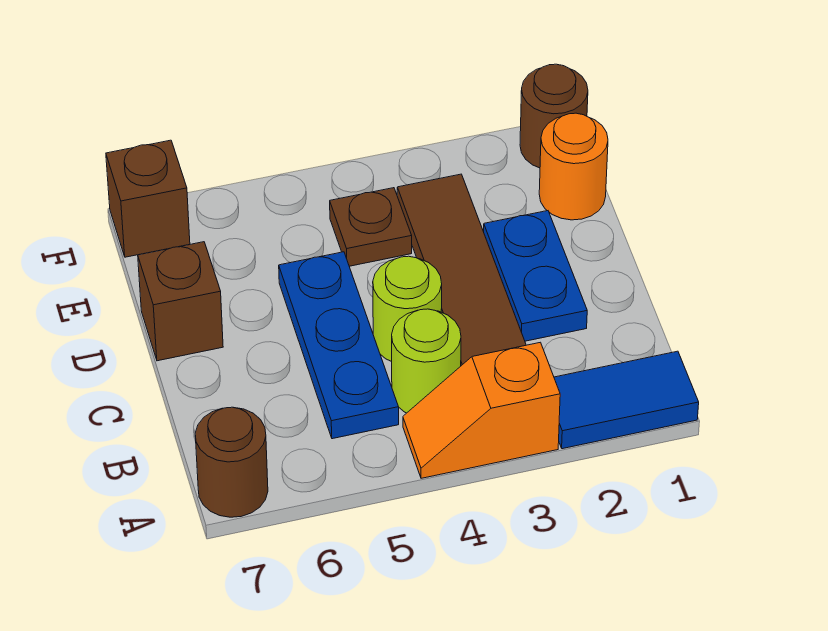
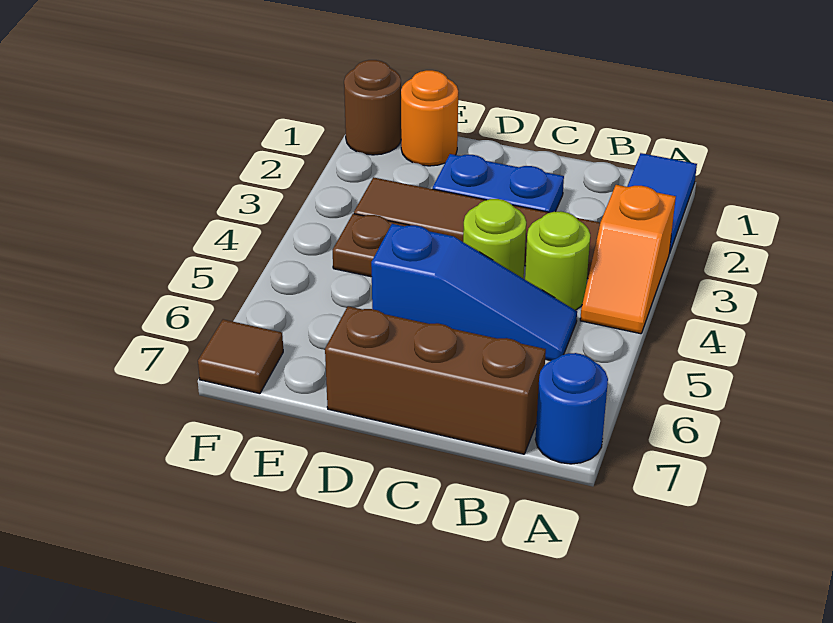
brown round brick A7 level 1 -> blue round brick A7 level 1
blue plate B5:D5 level 1 -> blue slope B5:D5 level 1 top D
brown brick D7 level 1 -> brown brick B7:D7 level 1
brown brick F7 level 1 -> brown tile F7 level 1

